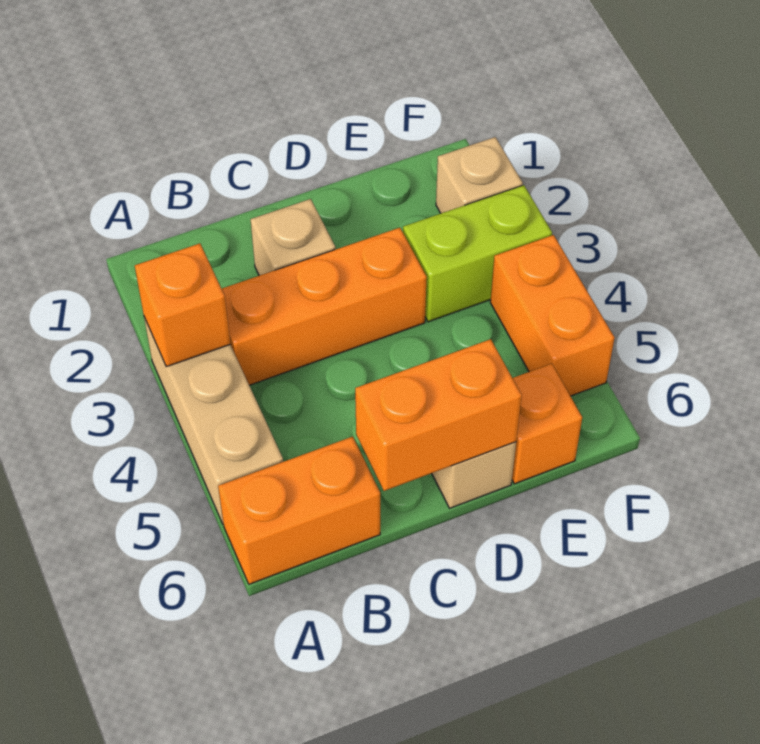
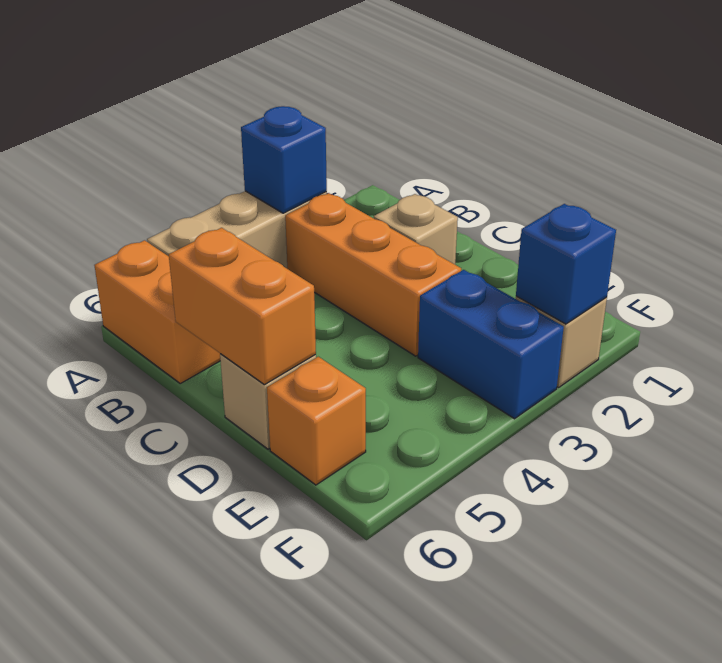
orange brick A3 level 2 -> blue brick A3 level 2
lime brick E3:F3 level 1 -> blue brick E3:F3 level 1
none -> blue brick F2 level 2
orange brick F4:F5 level 1 -> none

